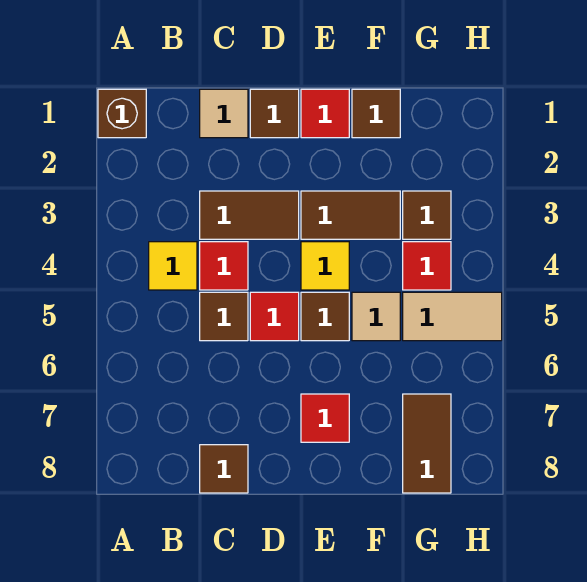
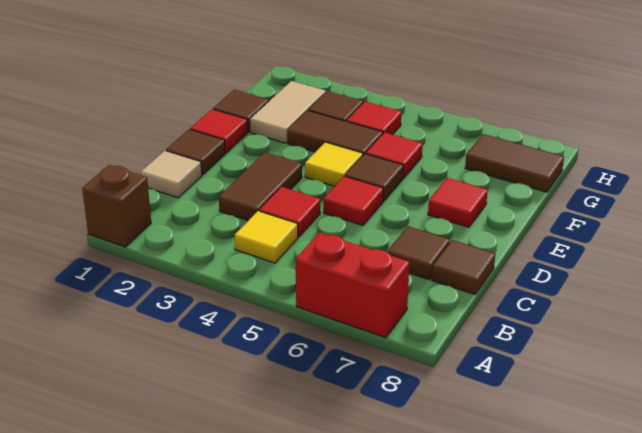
none -> red brick A6:A7 level 1
brown tile C5 level 1 -> brown tile C7 level 1
brown tile E3:F3 level 1 -> brown tile F3:F4 level 1
tan tile F5 level 1 -> red tile F5 level 1
tan tile G5:H5 level 1 -> tan tile F2:G2 level 1

